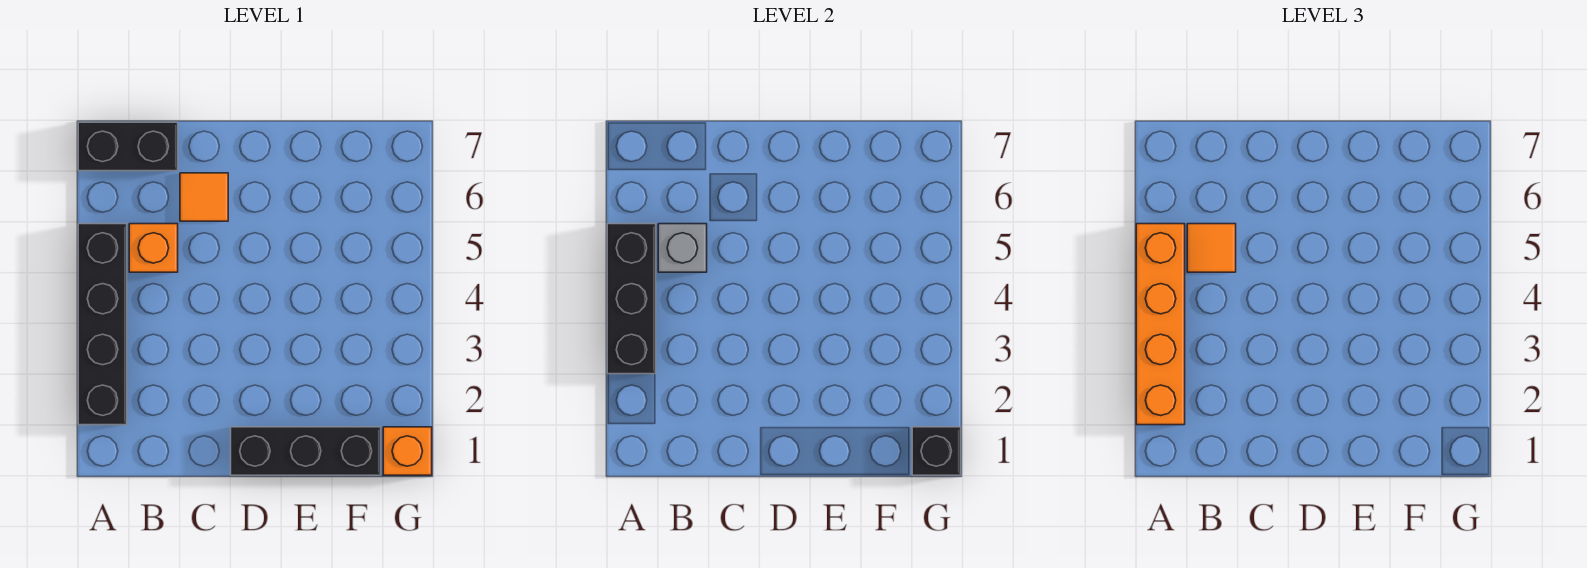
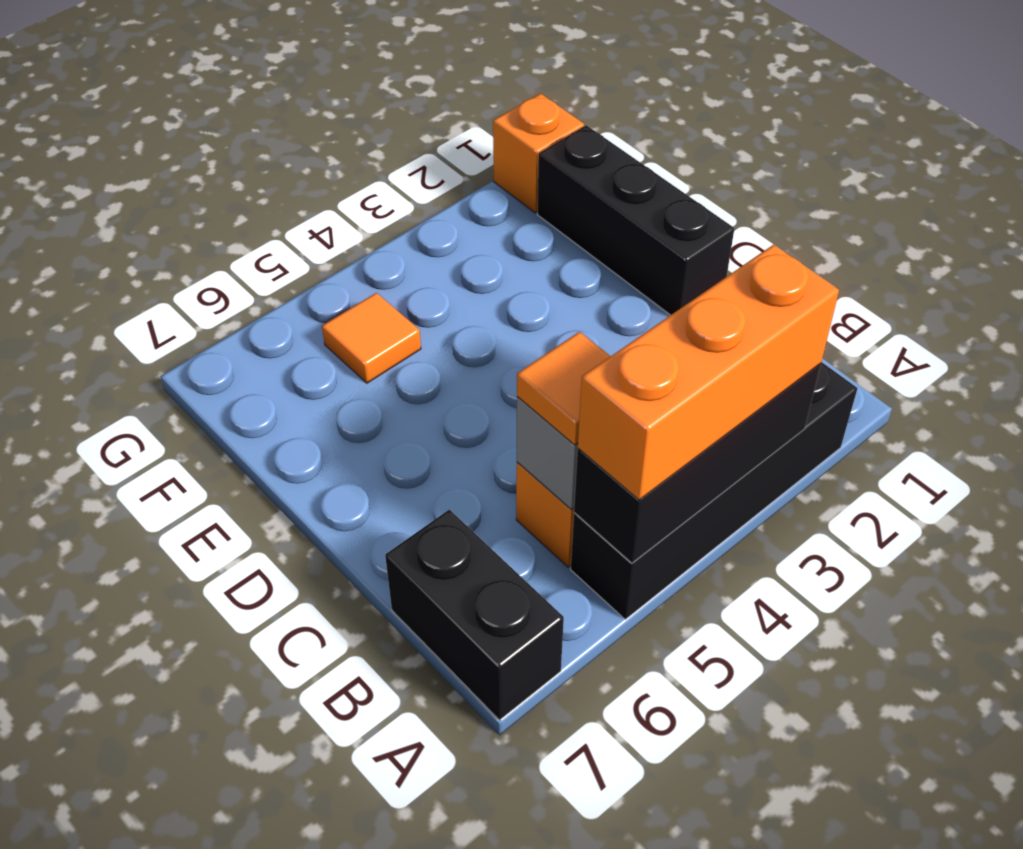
orange brick A2:A5 level 3 -> orange brick A3:A5 level 3
orange tile C6 level 1 -> orange tile F5 level 1
black brick G1 level 2 -> none

